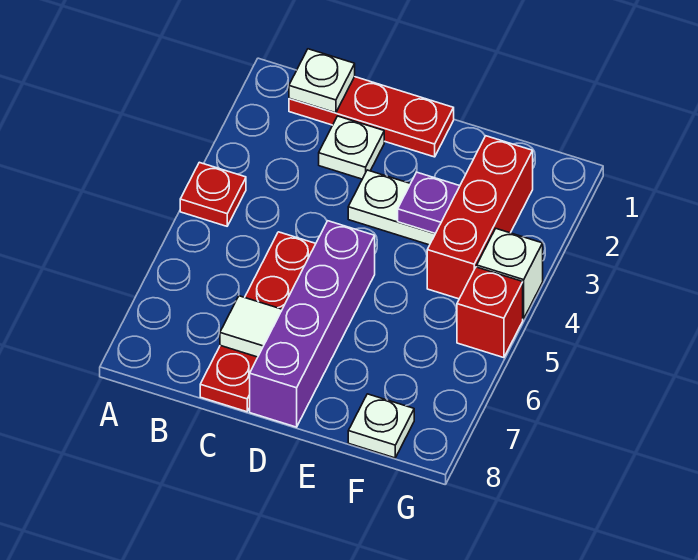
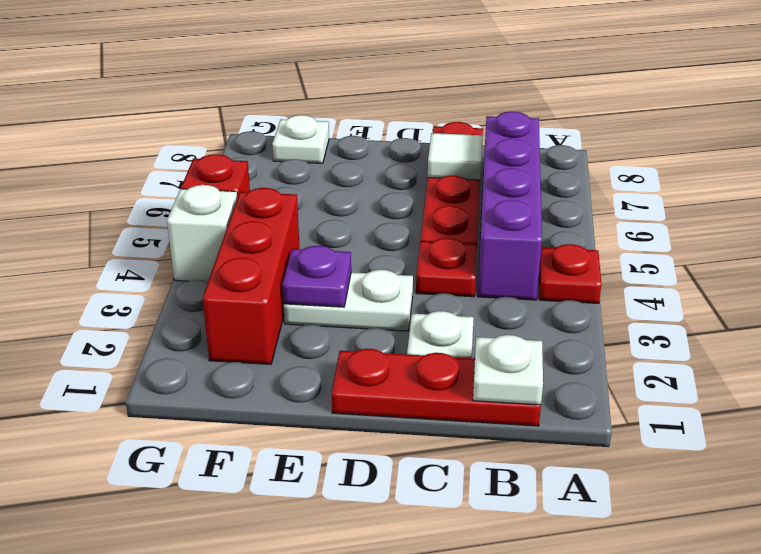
none -> red plate C4 level 1
purple brick D5:D8 level 1 -> purple brick B4:B7 level 1

